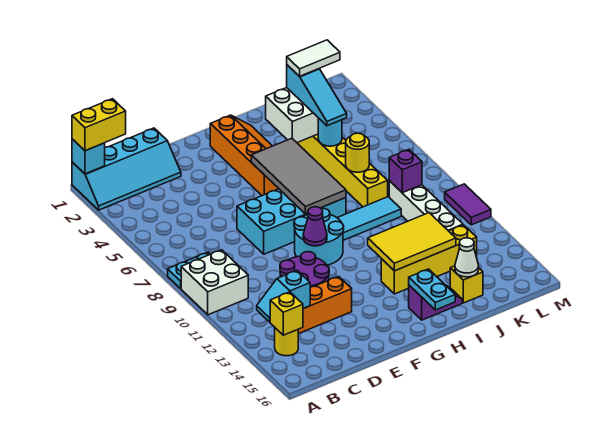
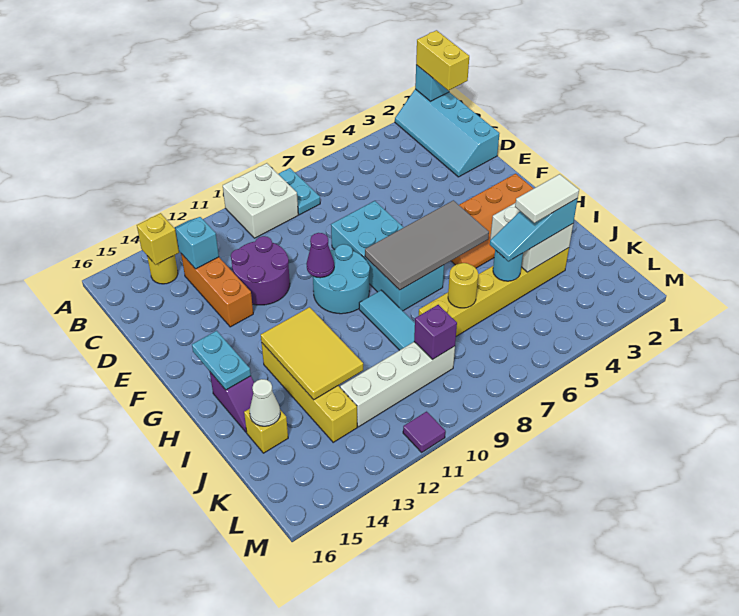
cyan plate H15:H16 level 2 -> cyan plate G15:H15 level 2
white tile J3:K3 level 4 -> white tile J3:J4 level 4
purple tile M10:M11 level 1 -> purple tile M11 level 1

